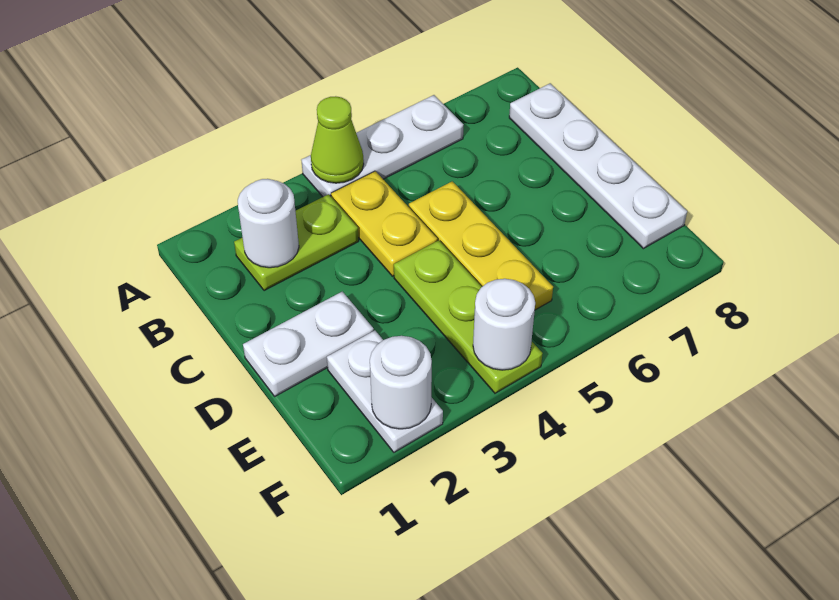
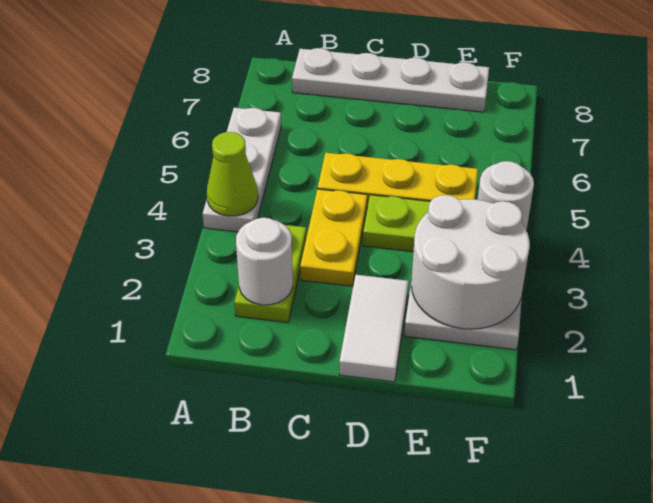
yellow plate B4:C4 level 1 -> yellow plate C3:C4 level 1
white plate D1:D2 level 1 -> white tile D1:D2 level 1
white round brick F2 level 2 -> white round brick E2:F3 level 2

